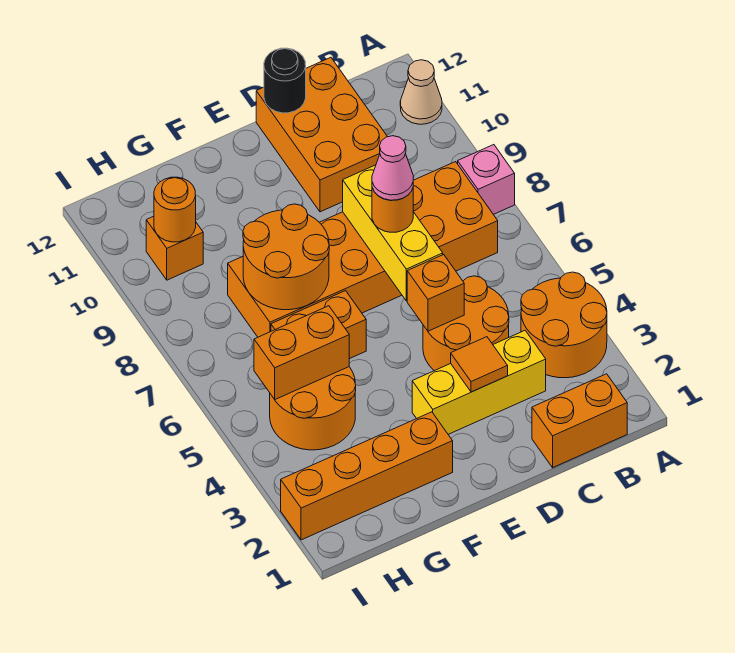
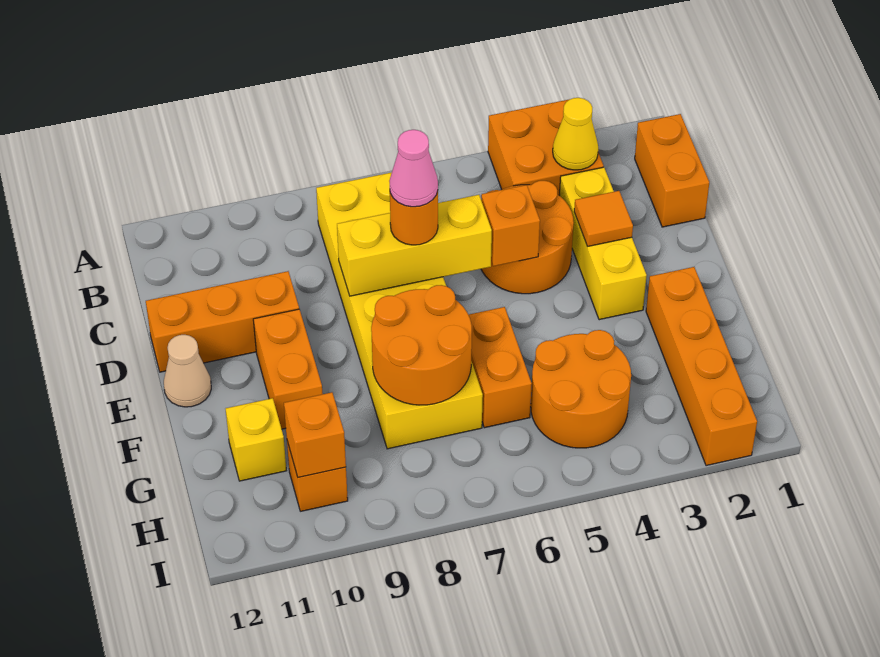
orange round brick A3:B4 level 1 -> orange brick A3:B4 level 1
pink brick A8 level 1 -> none
tan cone A11 level 1 -> tan cone E12 level 1
none -> yellow cone B3 level 2
orange brick B7:G8 level 1 -> yellow brick B7:G8 level 1
orange brick C10:D12 level 1 -> orange brick D10:D12 level 1
black round brick D12 level 2 -> none
orange brick G5:H5 level 2 -> orange brick E10:F10 level 1
none -> yellow brick G11 level 1
orange round brick H10 level 2 -> orange brick H10 level 2

